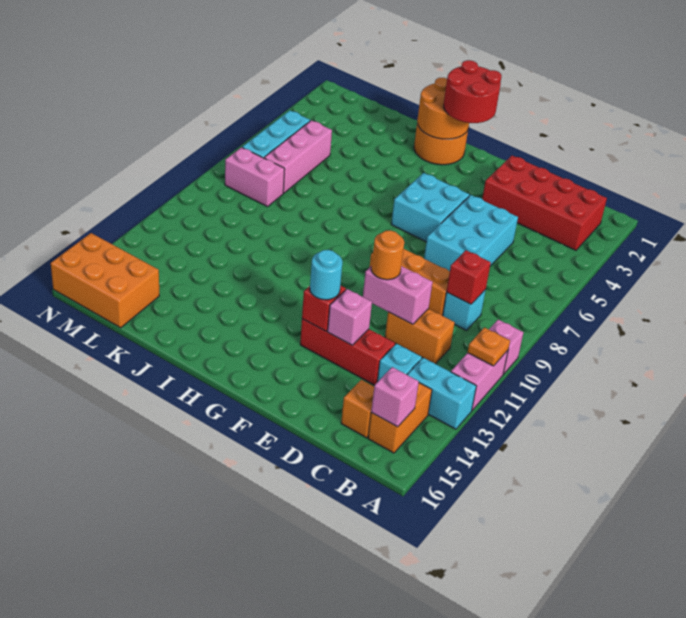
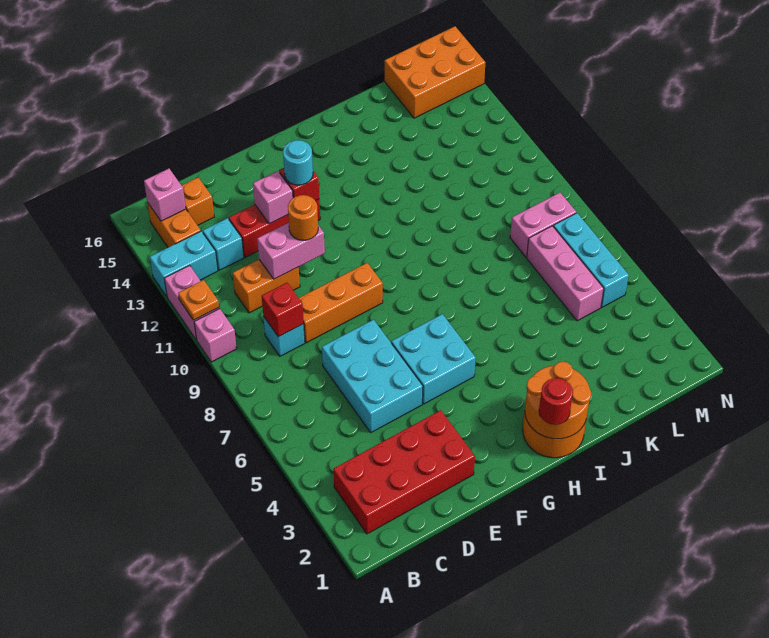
red round brick G1:H2 level 3 -> red round brick H1 level 3

